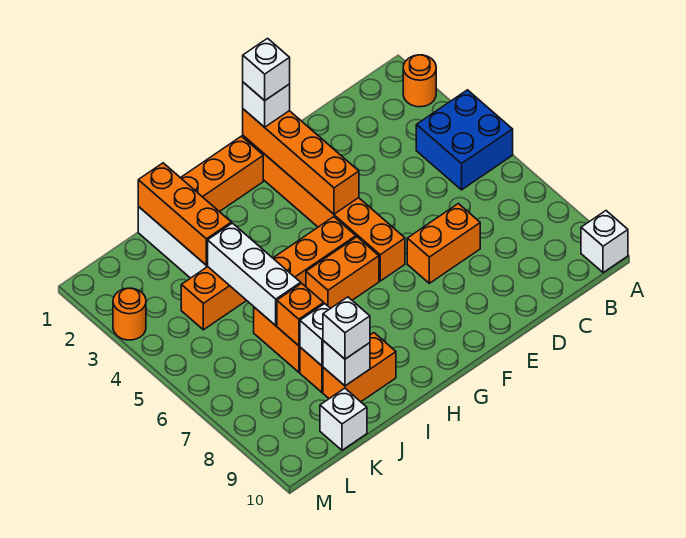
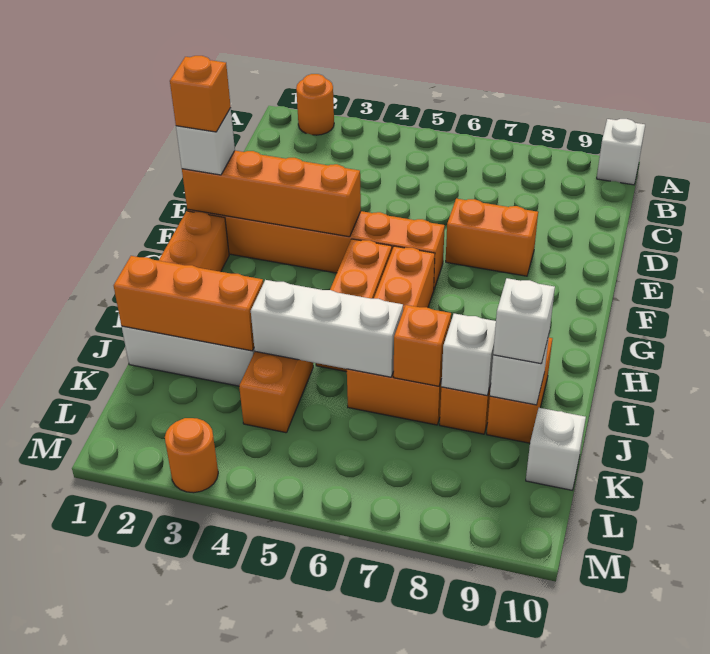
blue brick A4:B5 level 1 -> none
orange brick D7:E7 level 1 -> orange brick E7:E8 level 1
white brick F1 level 4 -> orange brick F1 level 4

